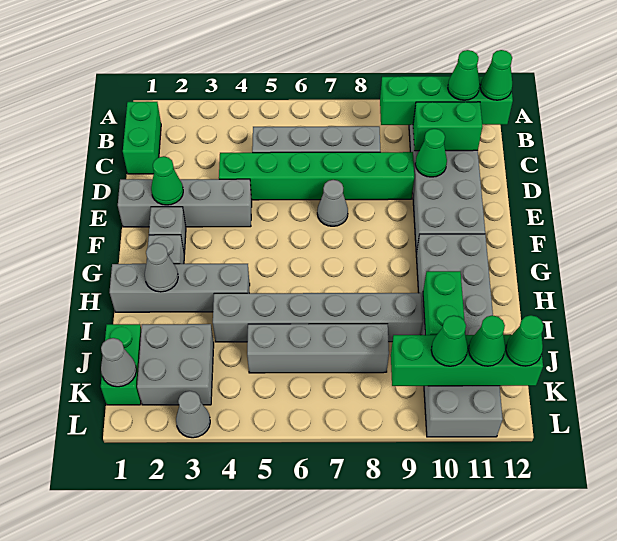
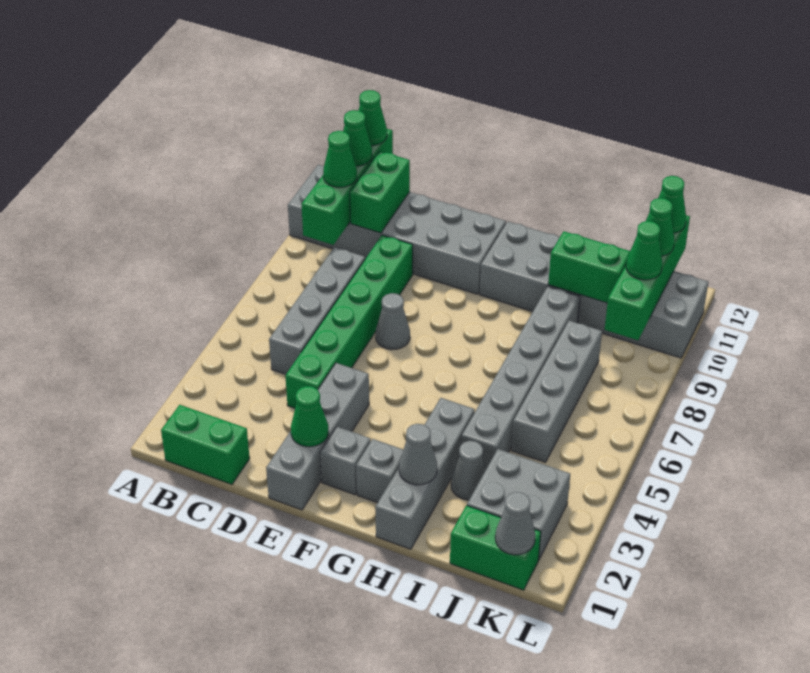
green cone D10 level 2 -> green cone B10 level 3
grey cone L3 level 1 -> grey cone I3 level 1

